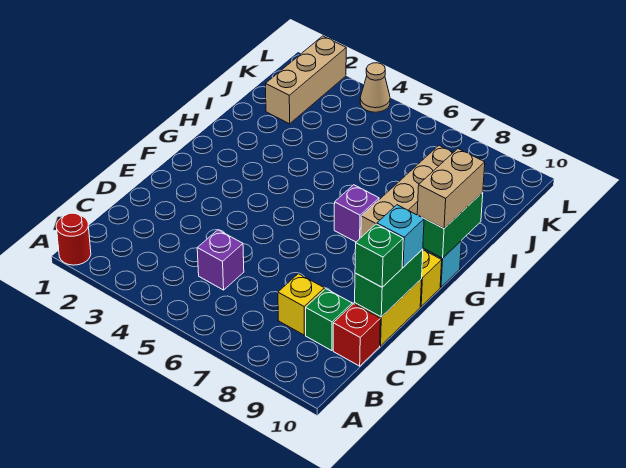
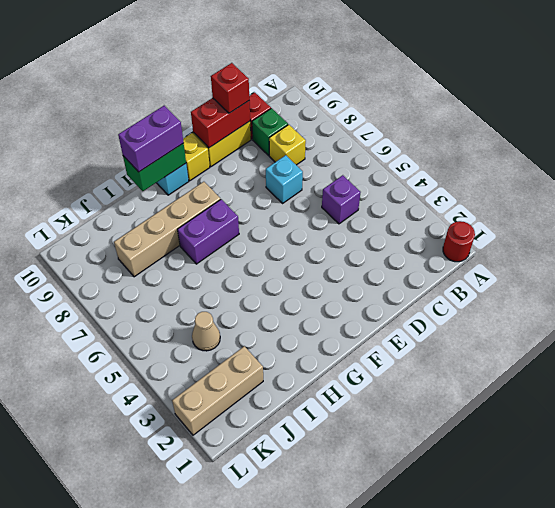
green brick D10:E10 level 2 -> red brick D10:E10 level 2
green brick D10 level 3 -> red brick D10 level 3
cyan brick E10 level 3 -> cyan brick D7 level 1
purple brick G7 level 1 -> purple brick G7:H7 level 1
tan brick G10:H10 level 3 -> purple brick G10:H10 level 3
tan cone L4 level 1 -> tan cone J4 level 1

